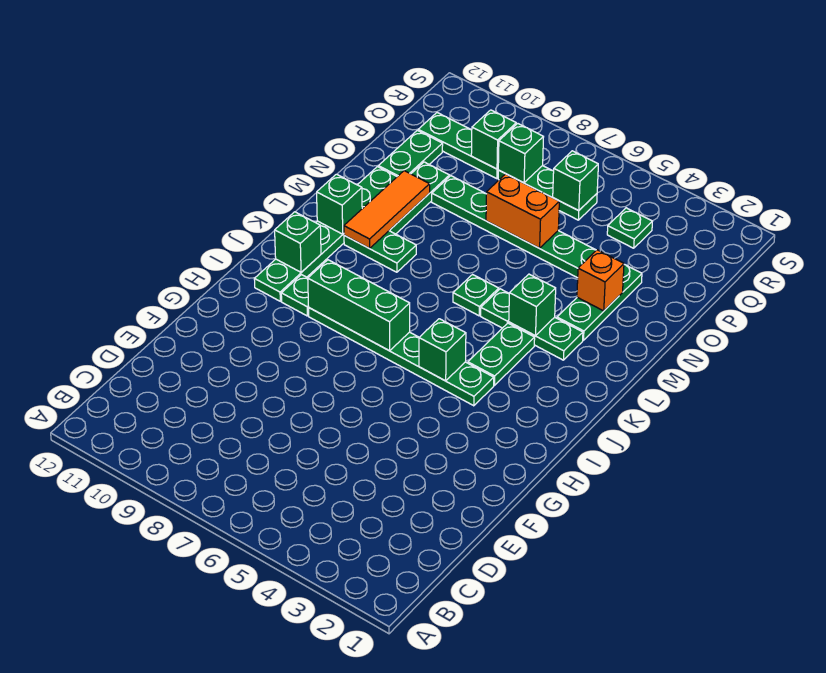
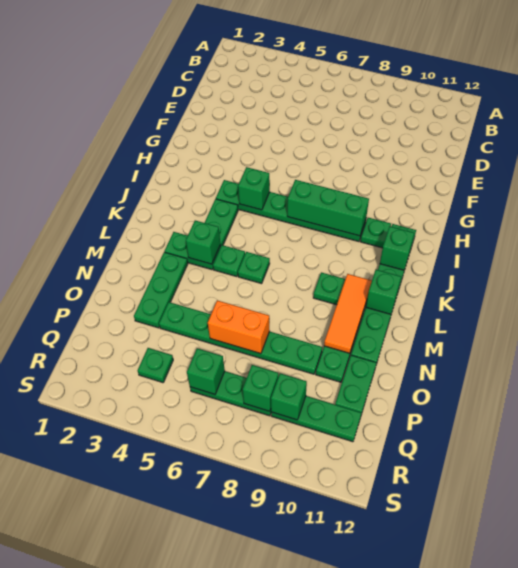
orange brick N3 level 2 -> none

